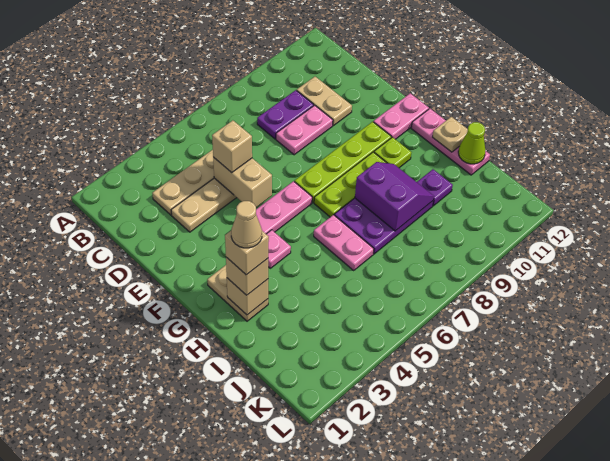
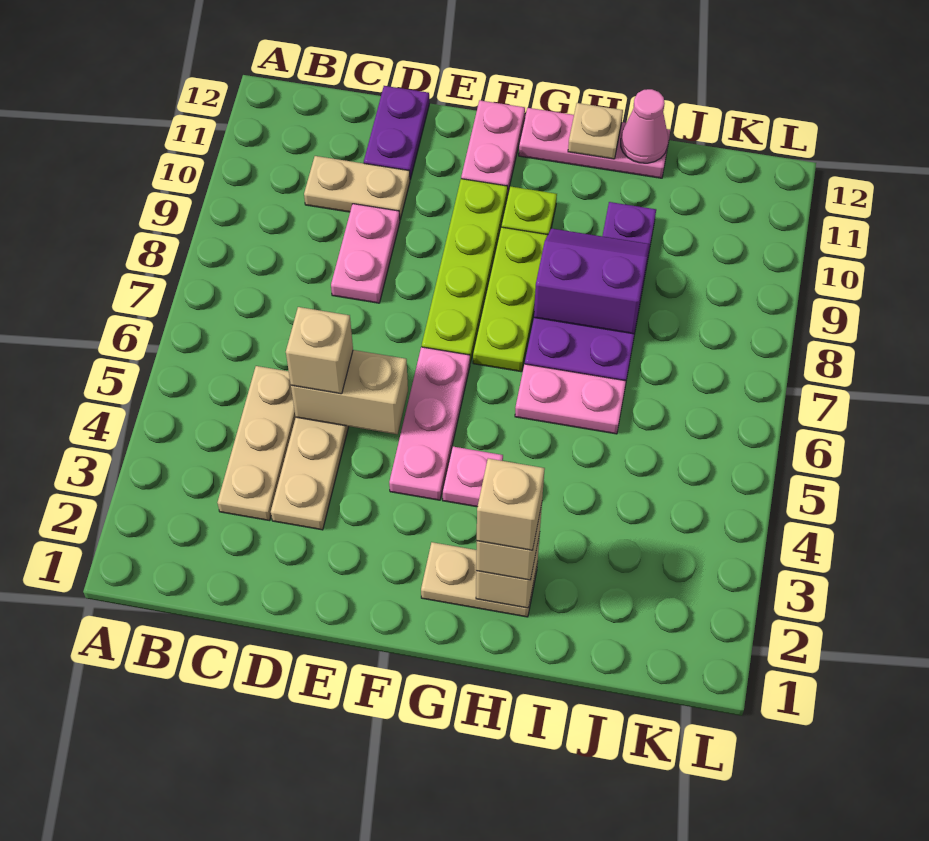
purple plate C8:C9 level 1 -> purple plate D11:D12 level 1
tan cone H2 level 5 -> none
lime cone I12 level 2 -> pink cone I12 level 2

